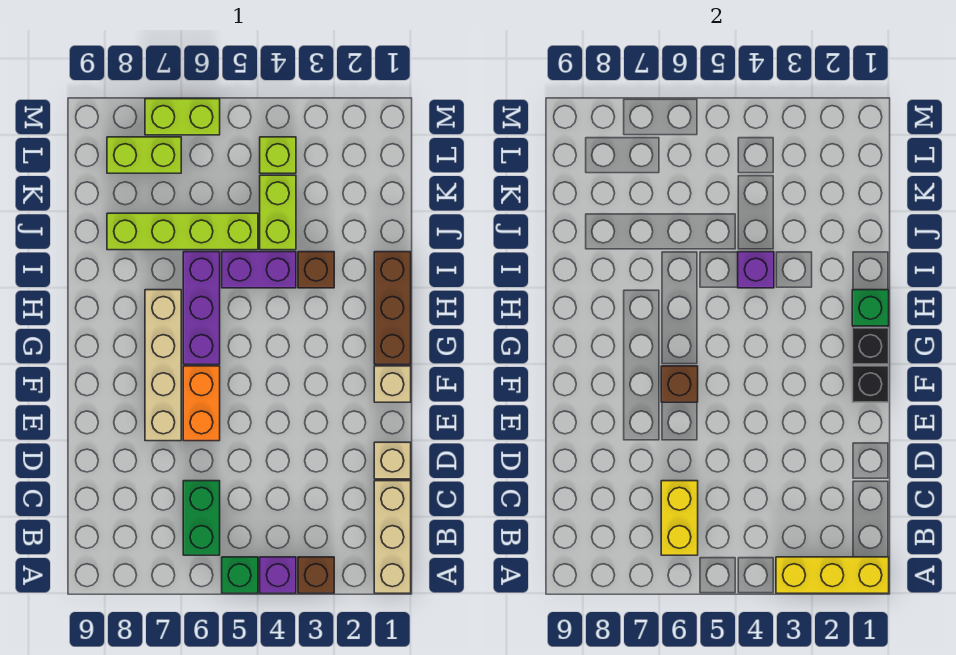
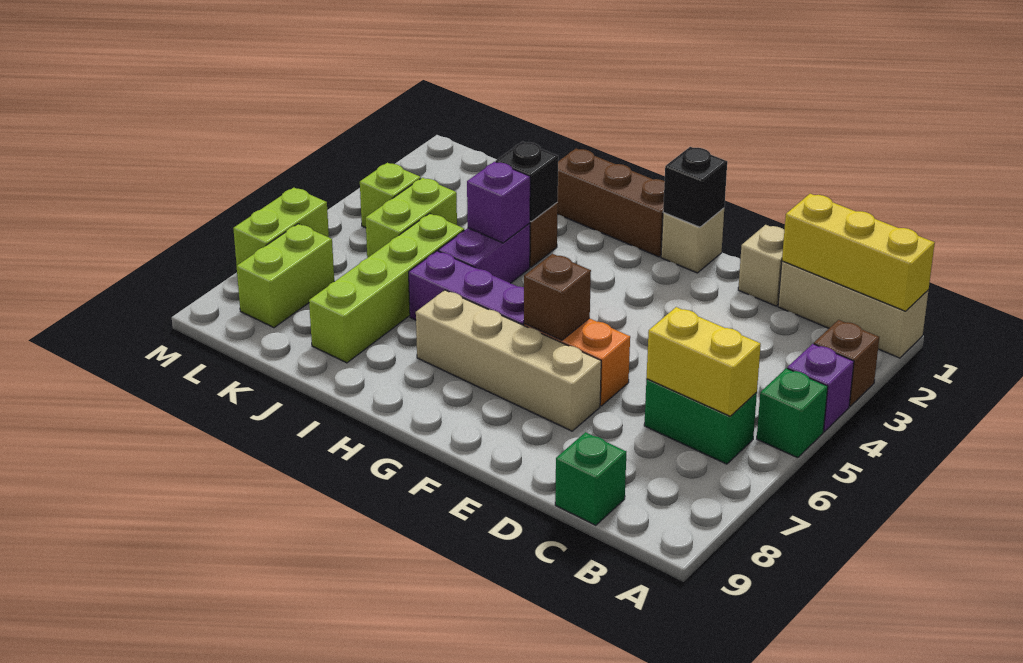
yellow brick A1:A3 level 2 -> yellow brick A1:C1 level 2
black brick G1 level 2 -> black brick I3 level 2
green brick H1 level 2 -> green brick C9 level 1
lime brick J4:K4 level 1 -> lime brick K4:K5 level 1

